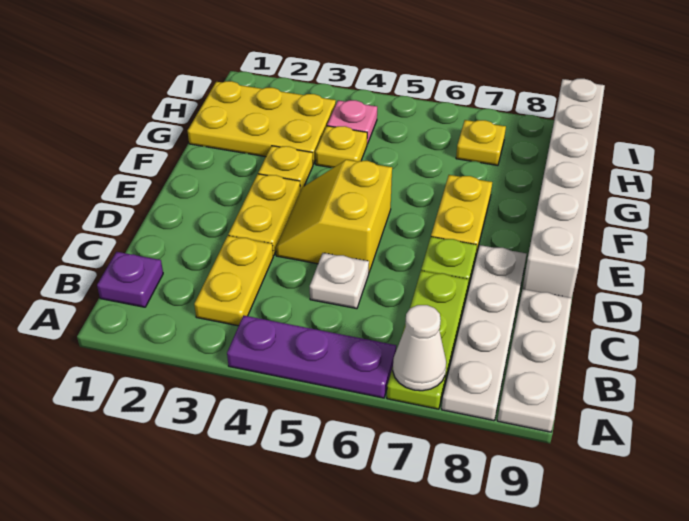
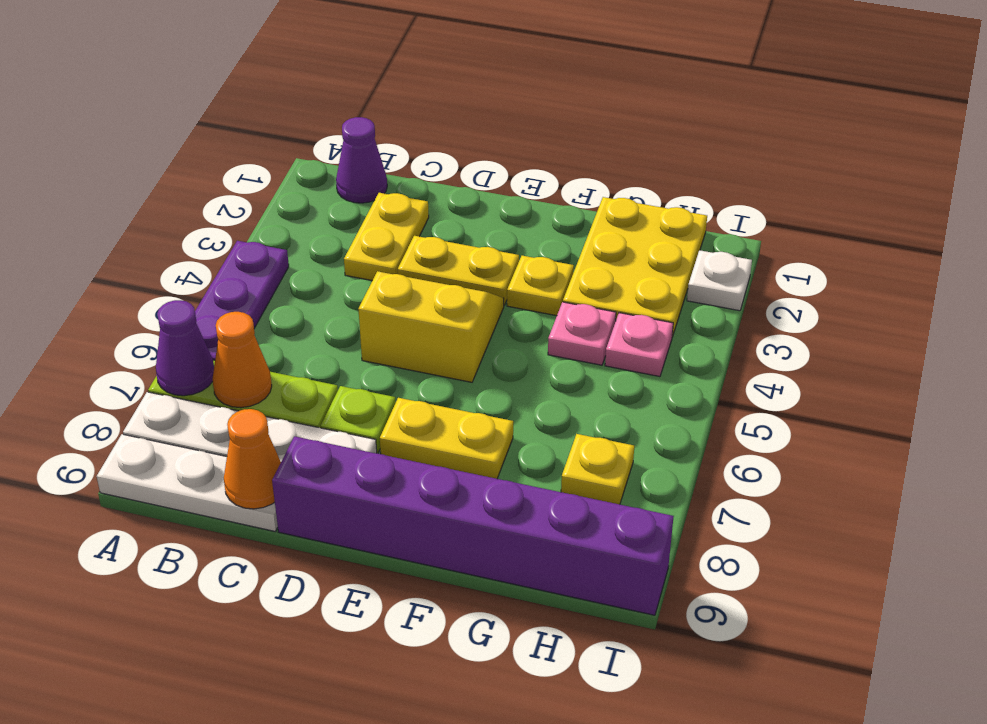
white cone A7 level 2 -> purple cone A7 level 2
purple plate B1 level 1 -> purple cone B1 level 1
yellow plate B3:C3 level 1 -> yellow plate C2:C3 level 1
none -> orange cone B7 level 2
white plate C5 level 1 -> white plate I2 level 1
none -> orange cone C9 level 2
white brick D9:I9 level 1 -> purple brick D9:I9 level 1
yellow plate G4 level 1 -> pink plate G4 level 1

